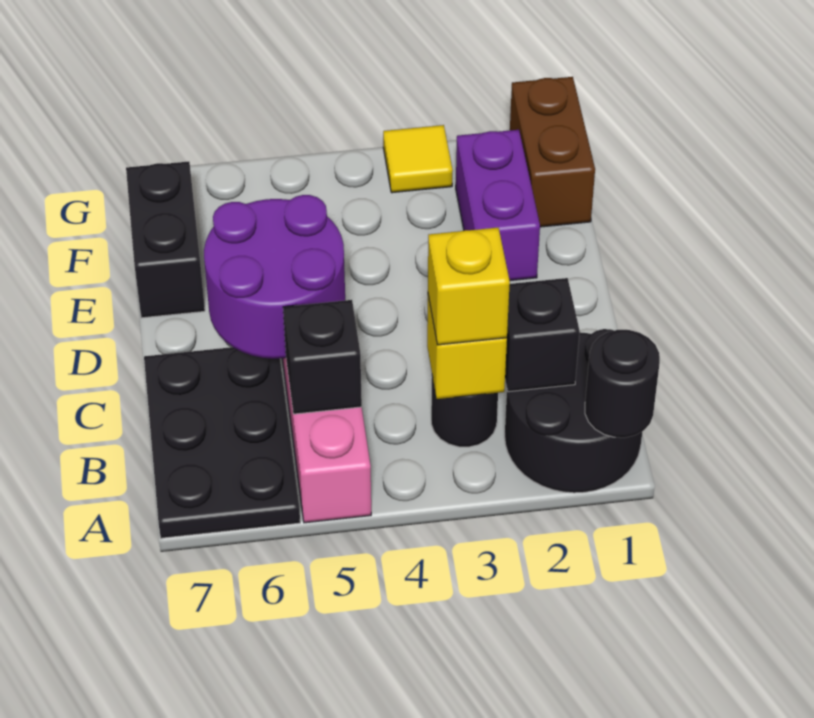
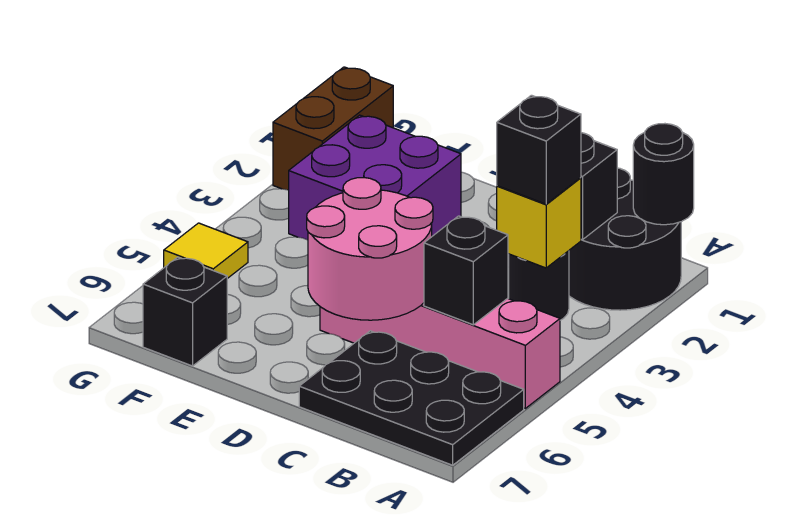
yellow brick B3 level 3 -> black brick B3 level 3
purple round brick C5:D6 level 2 -> pink round brick C5:D6 level 2
purple brick E2:F2 level 1 -> purple brick E2:F3 level 1
black brick E7:F7 level 1 -> black brick F7 level 1
brown brick F1:G1 level 1 -> brown brick G1:G2 level 1
yellow tile G3 level 1 -> yellow tile G5 level 1

